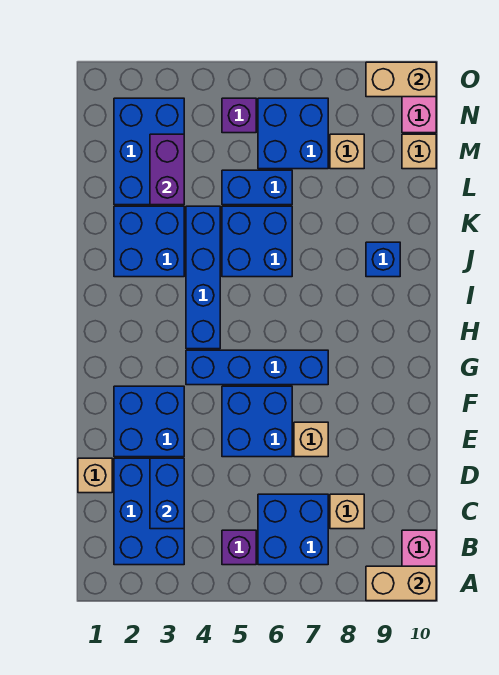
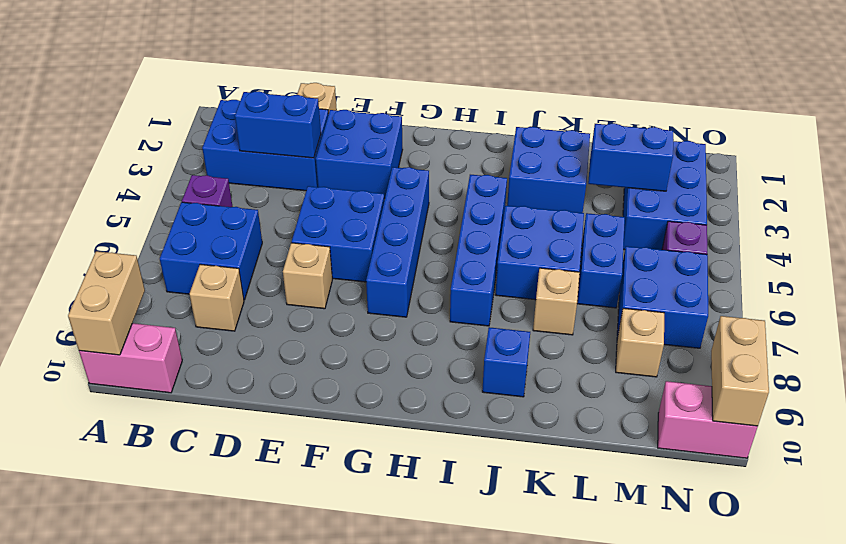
blue brick H4:K4 level 1 -> blue brick I4:I7 level 1
blue brick L2:N3 level 1 -> blue brick M2:N4 level 1
purple brick L3:M3 level 2 -> blue brick L3:M3 level 2
tan brick M10 level 1 -> tan brick K7 level 1

